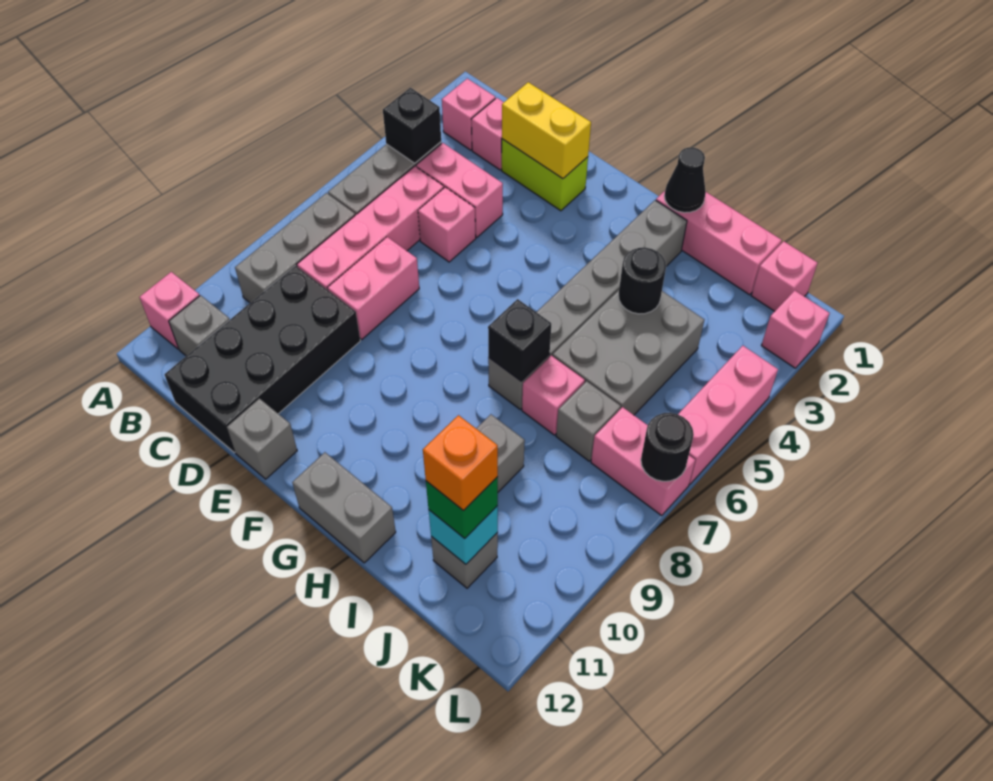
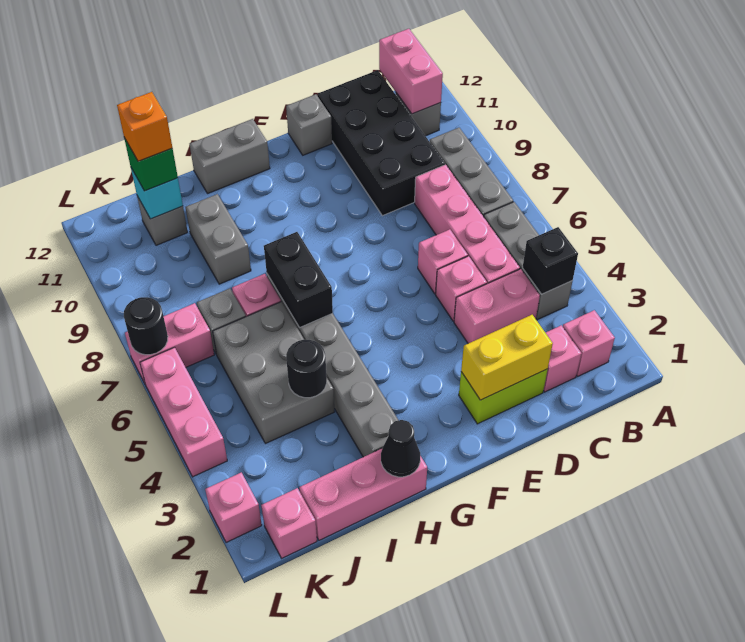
pink brick A11 level 1 -> pink brick D6 level 1
pink brick D7:D8 level 1 -> pink brick B11:B12 level 2
black brick H7 level 2 -> black brick H6:H7 level 2

